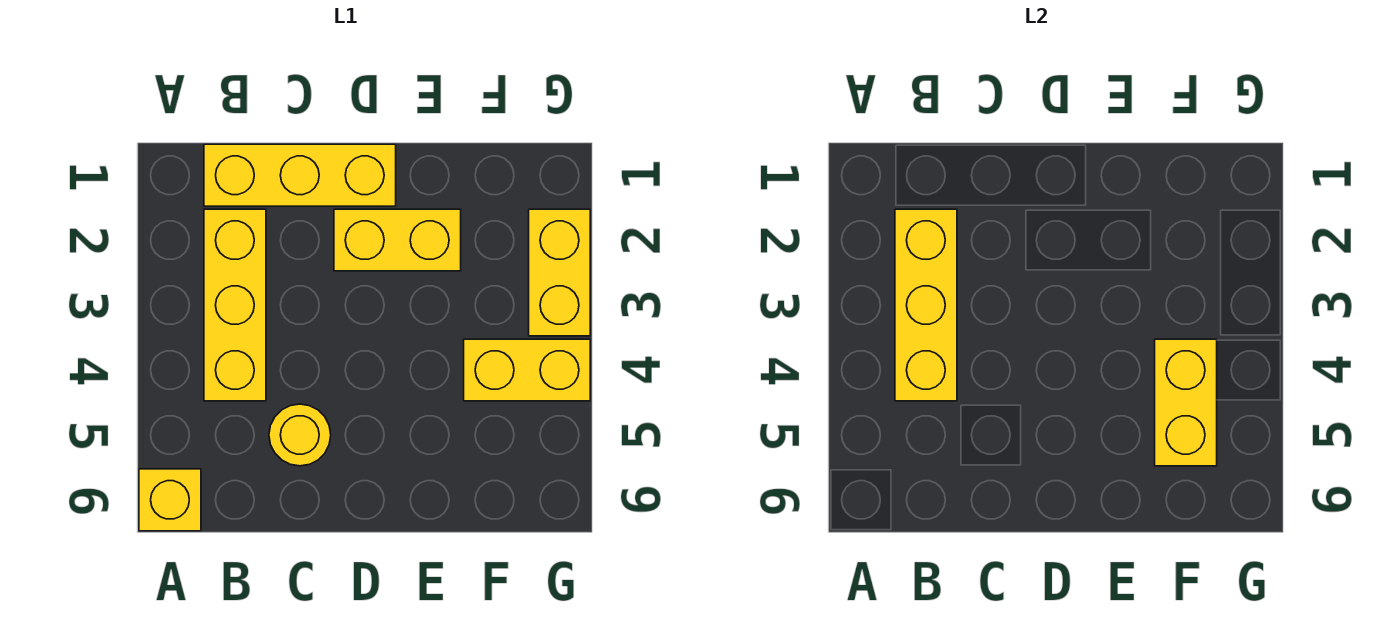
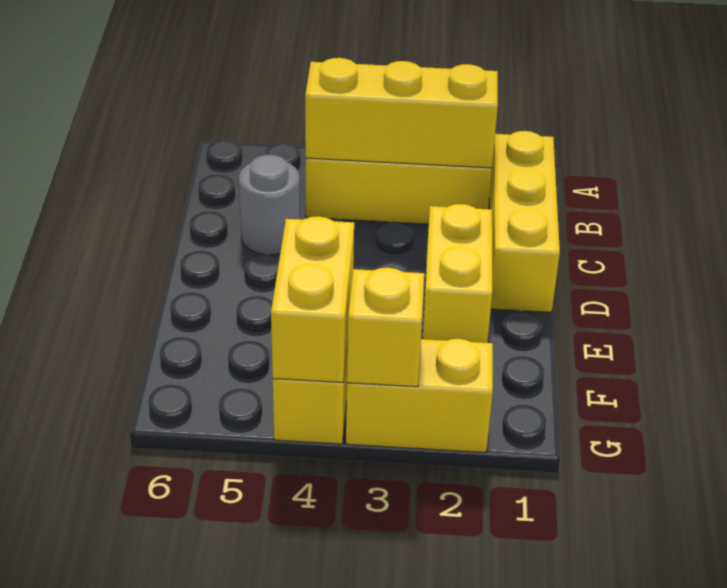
yellow brick A6 level 1 -> yellow brick G3 level 2
yellow round brick C5 level 1 -> grey round brick C5 level 1
yellow brick F4:F5 level 2 -> yellow brick F4:G4 level 2

